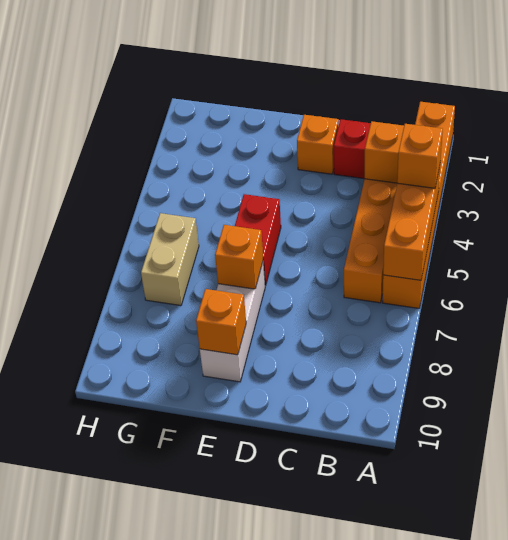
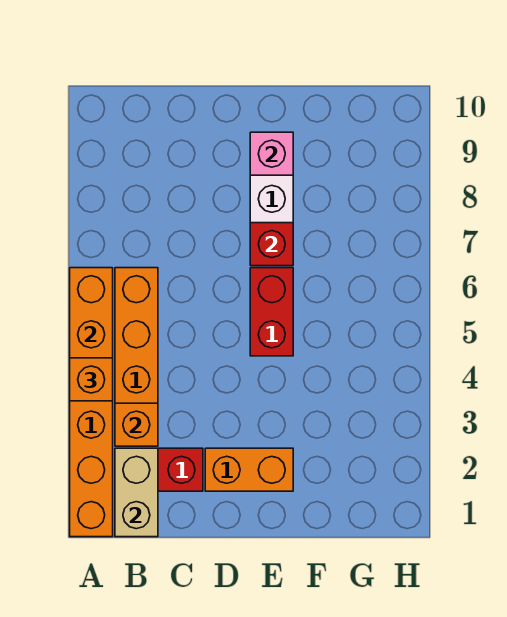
orange brick D2 level 1 -> orange brick D2:E2 level 1
orange brick E7 level 2 -> red brick E7 level 2
orange brick E9 level 2 -> pink brick E9 level 2
tan brick G6:G7 level 1 -> tan brick B1:B2 level 2

